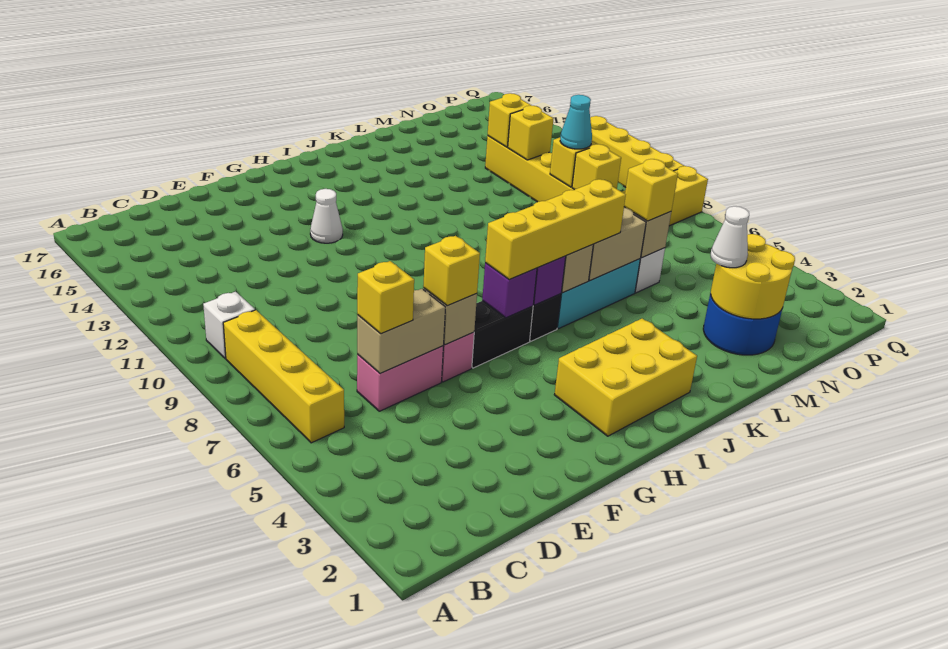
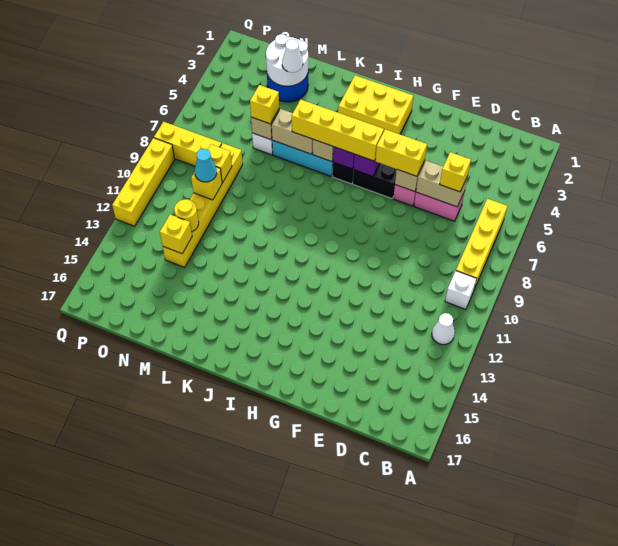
yellow brick F6 level 3 -> yellow brick F6:G6 level 3
white cone G13 level 1 -> white cone B12 level 1
yellow round brick M2:N3 level 2 -> white round brick M2:N3 level 2
yellow brick N12 level 2 -> yellow round brick N12 level 2

